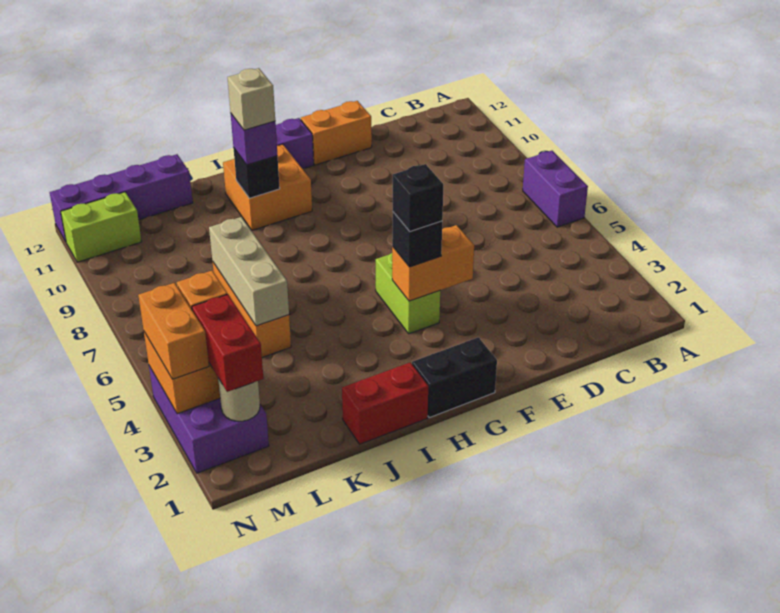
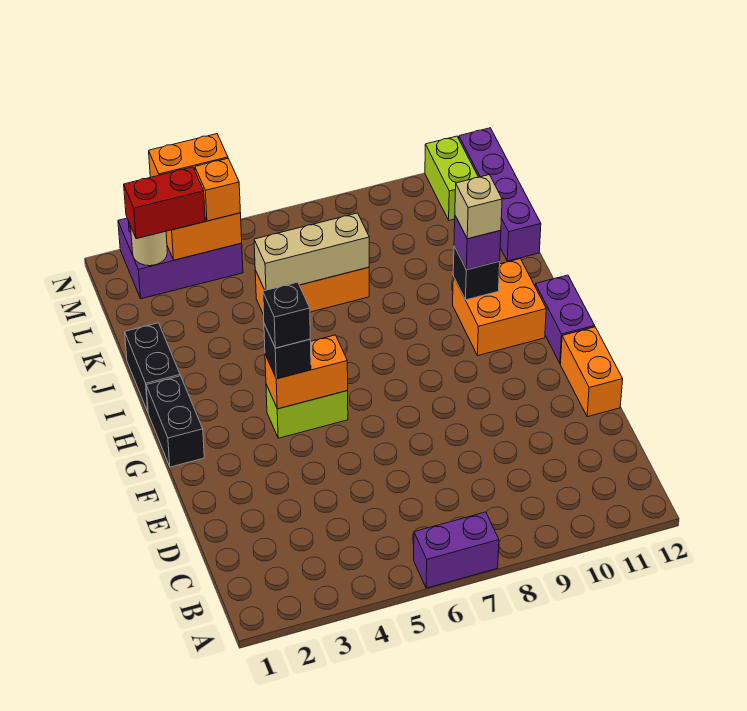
orange brick F4:G4 level 2 -> orange brick G4:G5 level 2
red brick I1:J1 level 1 -> black brick I1:J1 level 1

